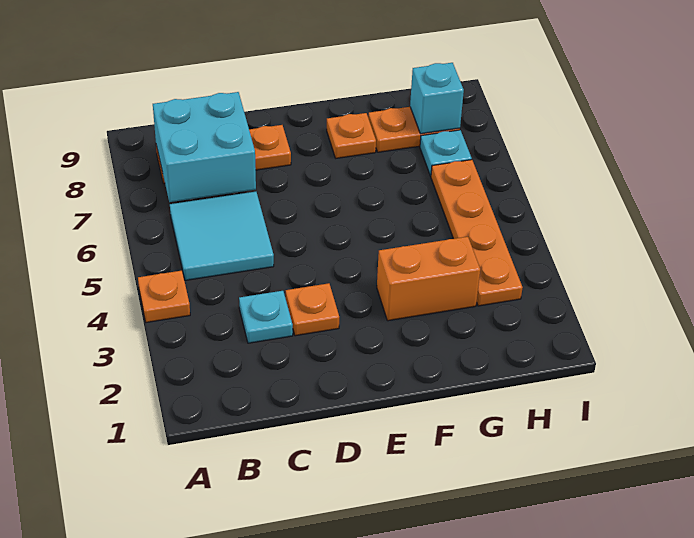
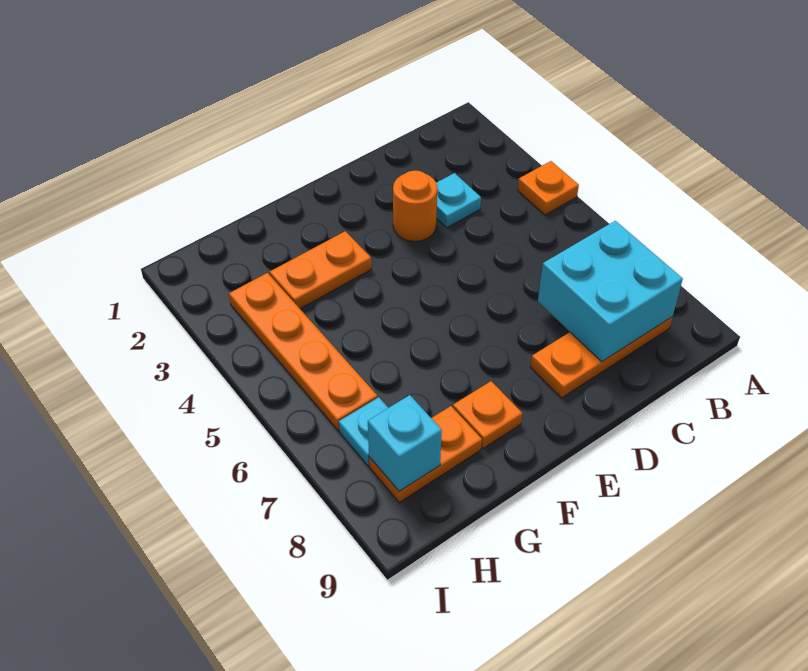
cyan tile B5:C6 level 1 -> none
orange plate D3 level 1 -> orange round brick D3 level 1
orange brick F3:G3 level 1 -> orange plate F3:G3 level 1

